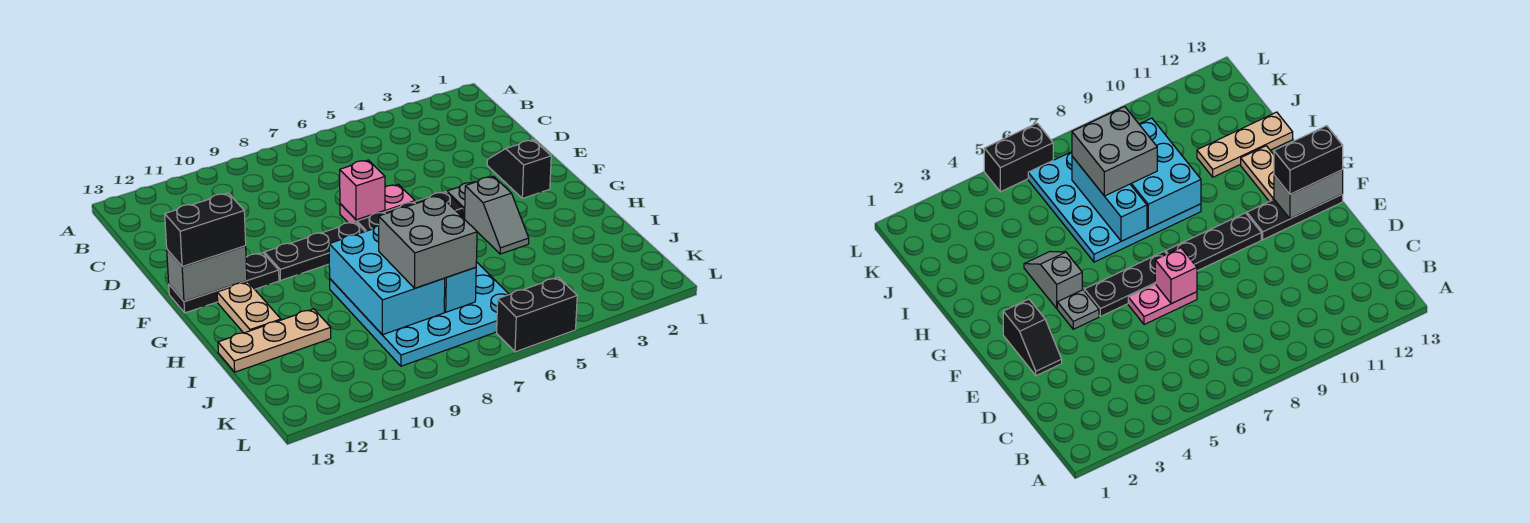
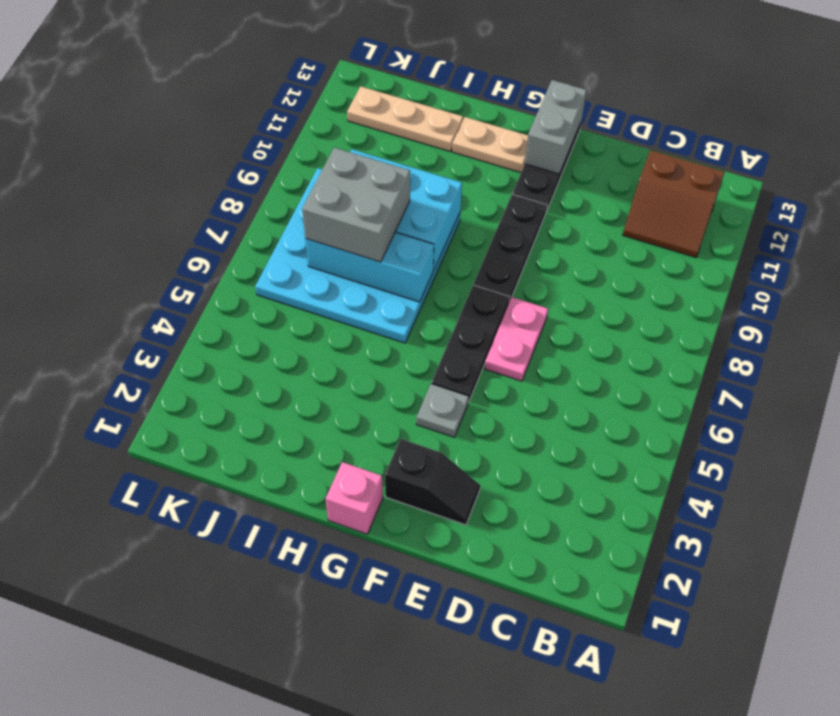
none -> brown slope B11:C12 level 1 top 12
pink brick E7 level 2 -> pink brick G1 level 1
black brick F12:F13 level 3 -> none
grey slope G4:H4 level 1 top G -> none
tan plate I11:I13 level 1 -> tan plate I12:K12 level 1
black brick L5:L6 level 1 -> none

